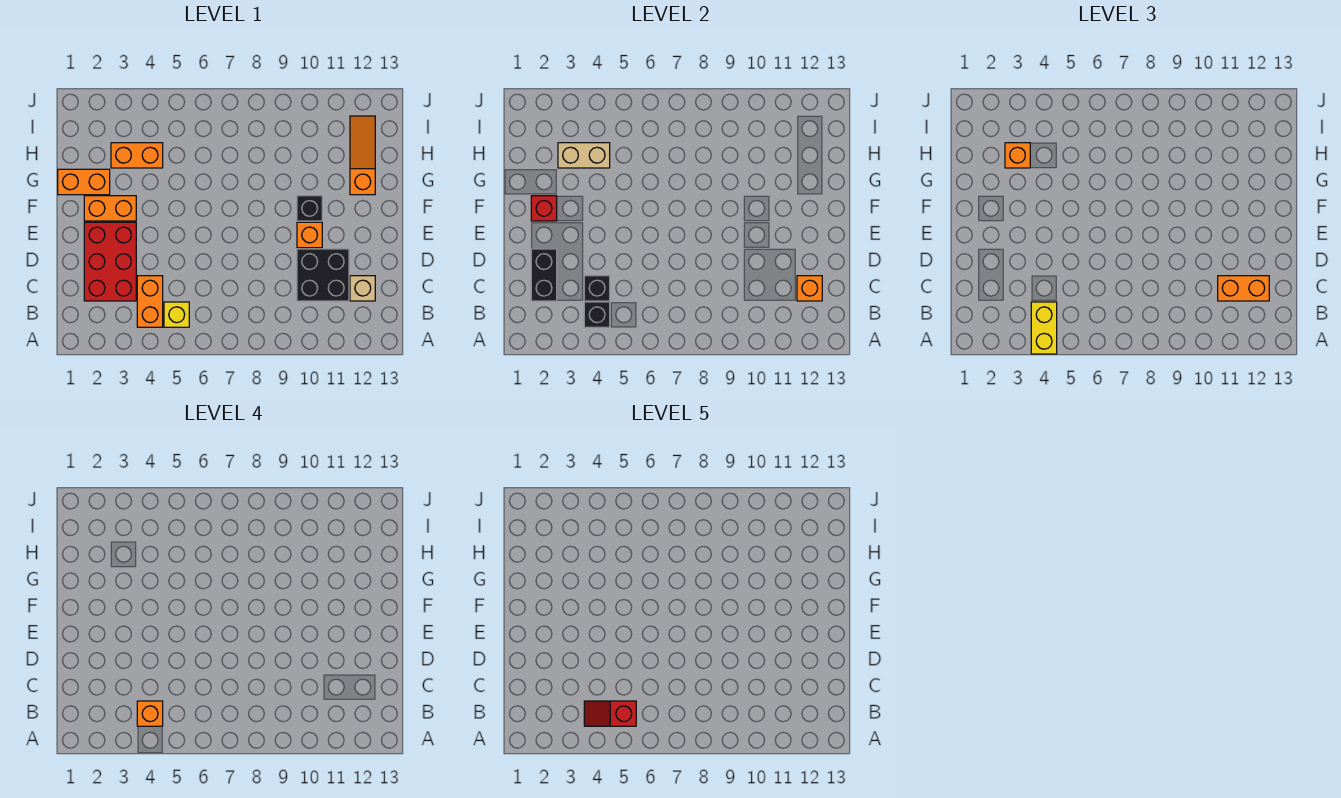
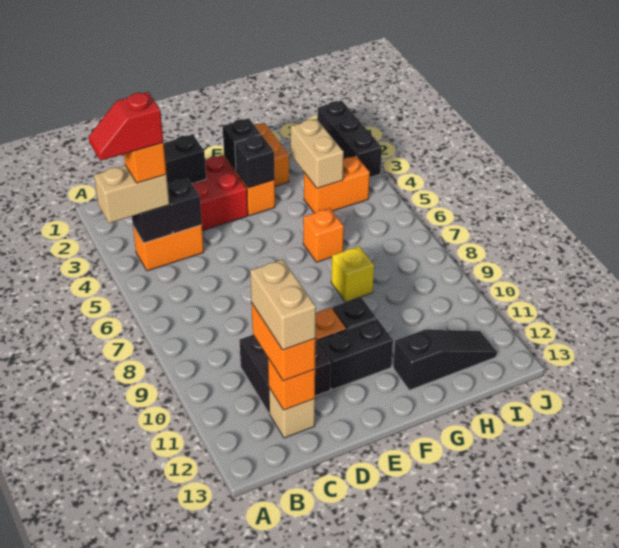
yellow brick A4:B4 level 3 -> tan brick A4:B4 level 3
red slope B4:B5 level 5 top 5 -> red slope A4:B4 level 5 top B
yellow brick B5 level 1 -> yellow brick G8 level 1
none -> tan brick C11:C12 level 4
none -> black brick E11:F11 level 1
red brick F2 level 2 -> black brick F2 level 2
none -> black brick F3 level 2
orange slope G12:I12 level 1 top G -> black slope G12:I12 level 1 top G
orange brick H3:H4 level 1 -> orange brick H4:I4 level 1
orange brick H3 level 3 -> orange brick G6 level 1
none -> black brick J1:J3 level 1

